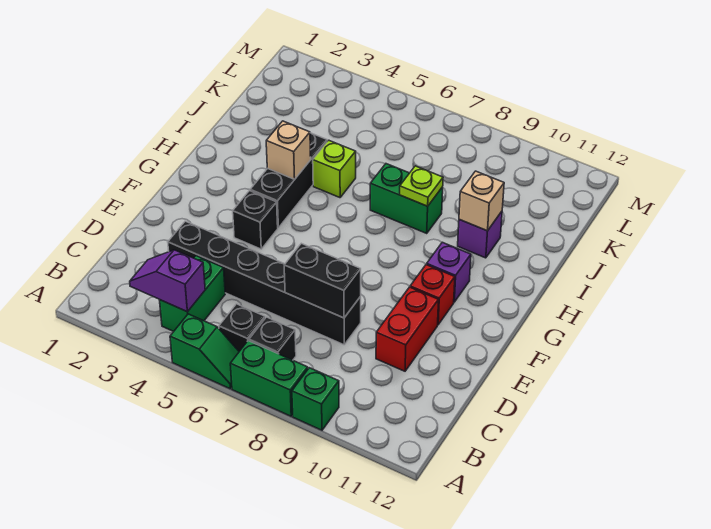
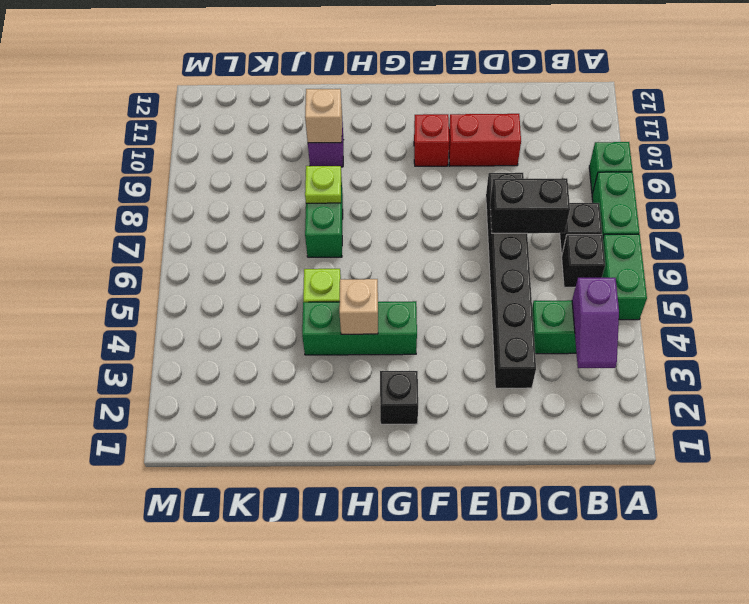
green slope A5:A6 level 1 top 5 -> green brick A5:A6 level 1
black brick D7:D8 level 2 -> black brick C7:D7 level 2
black brick F4 level 1 -> black brick G2 level 1
black brick G4:I4 level 1 -> green brick G4:I4 level 1
purple brick G10 level 1 -> none

